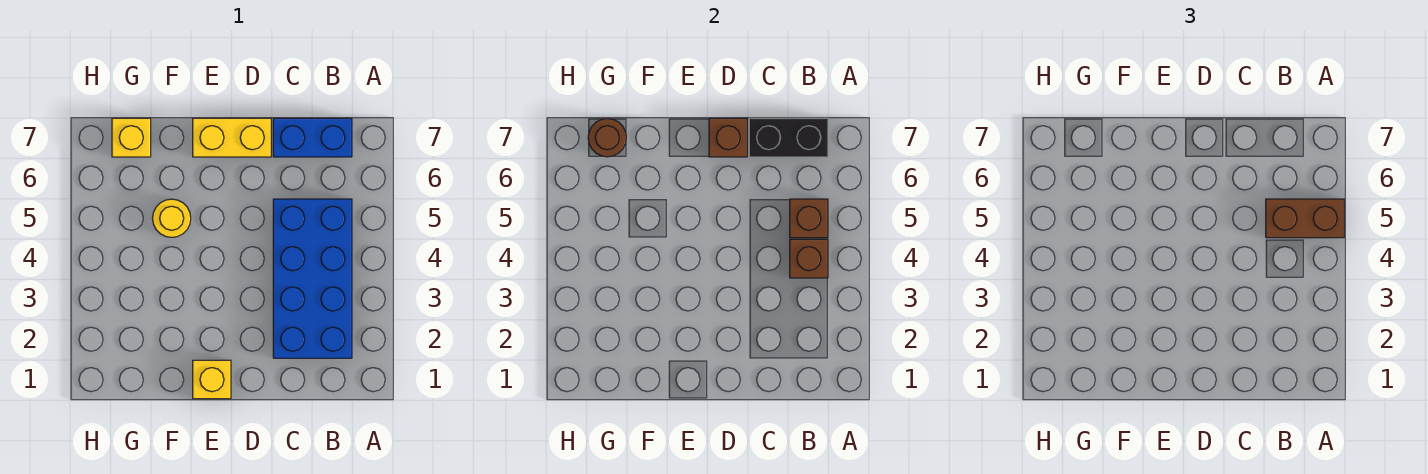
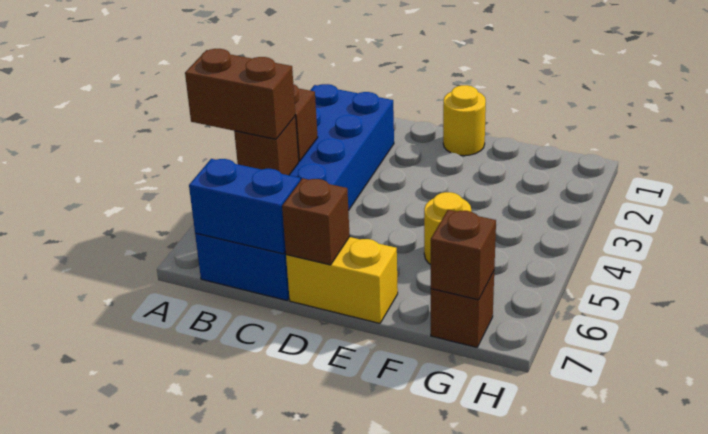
black brick B7:C7 level 2 -> blue brick B7:C7 level 2
yellow brick E1 level 1 -> yellow round brick E1 level 1
yellow brick G7 level 1 -> brown brick G7 level 1
brown round brick G7 level 2 -> brown brick G7 level 2

